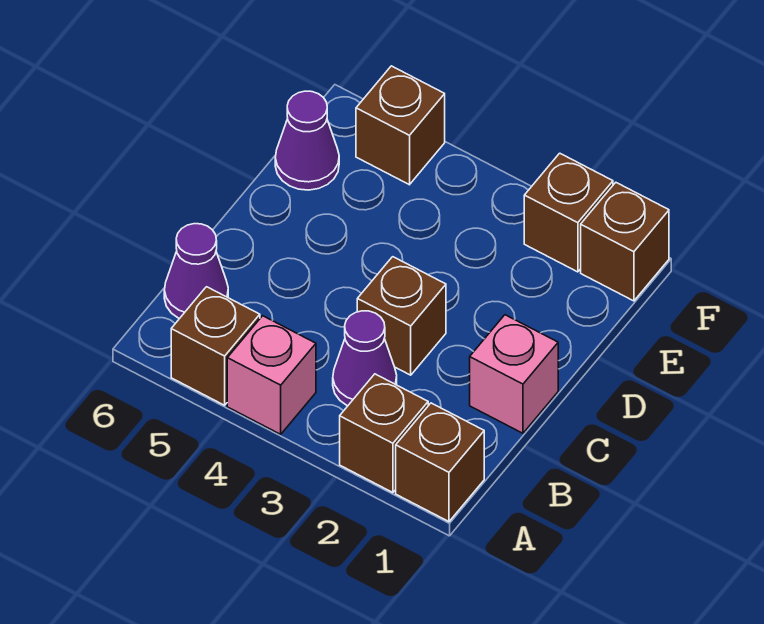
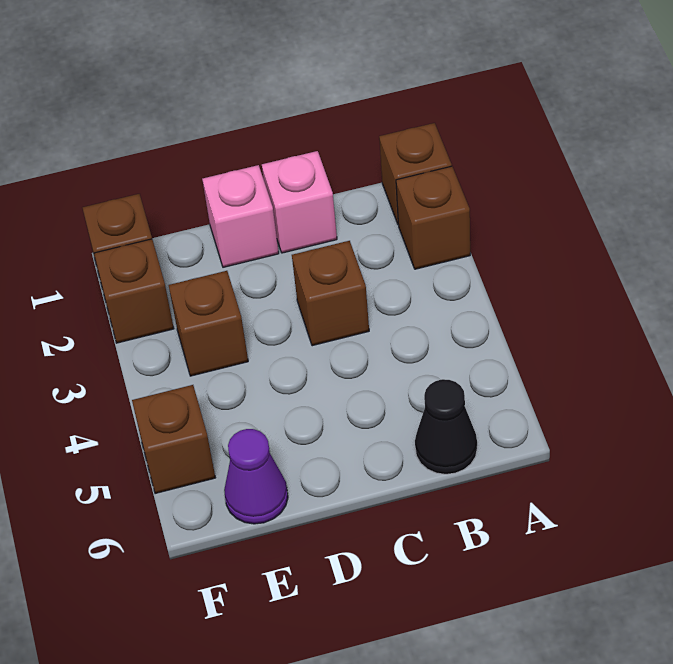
pink brick A4 level 1 -> pink brick D1 level 1
brown brick A5 level 1 -> brown brick E3 level 1
purple cone B3 level 1 -> none
purple cone B6 level 1 -> black cone B6 level 1

